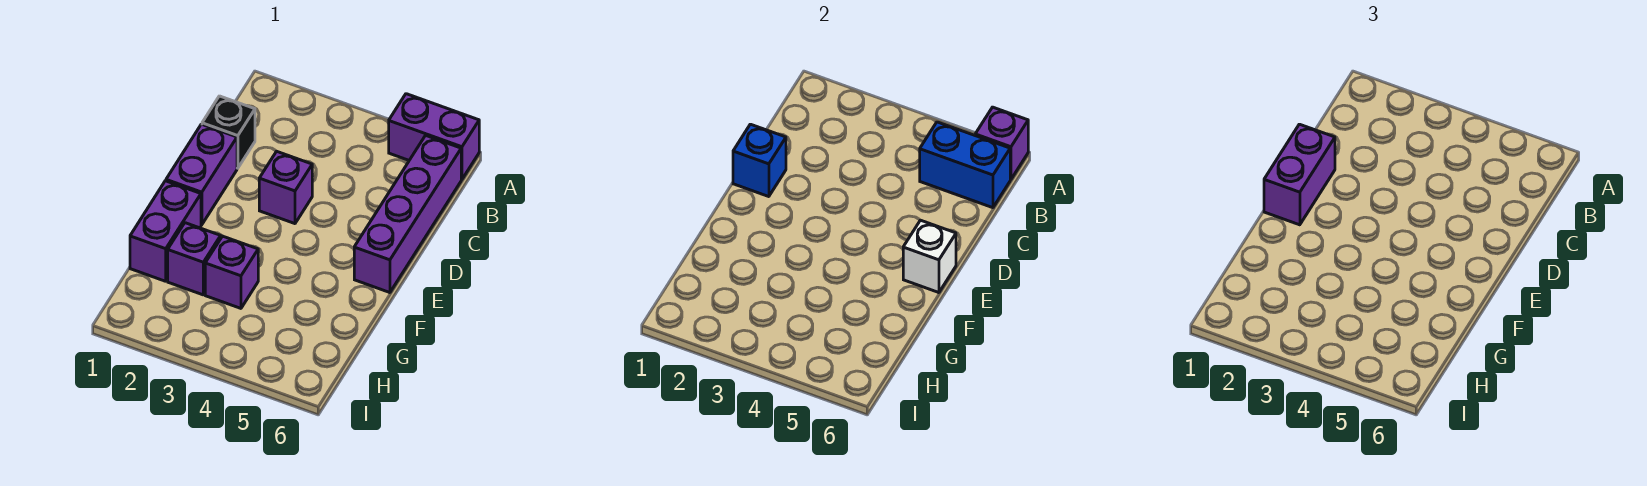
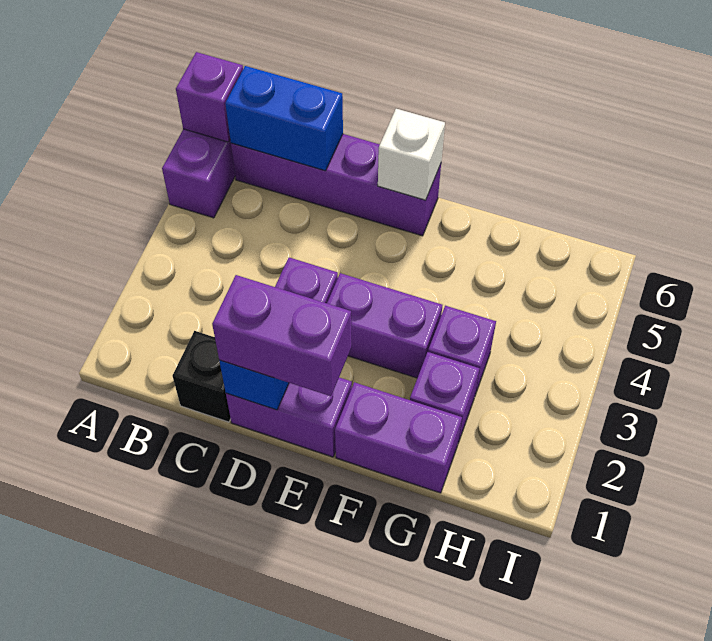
blue brick B5:B6 level 2 -> blue brick B6:C6 level 2
none -> purple brick E3:F3 level 1

